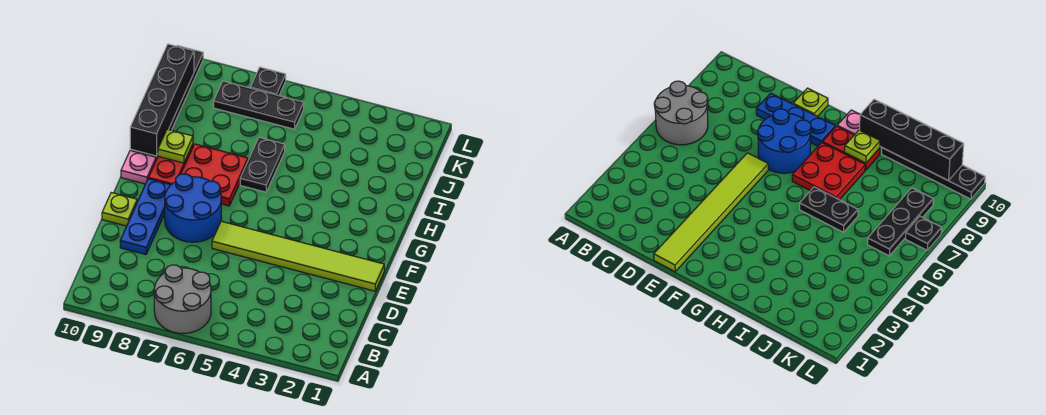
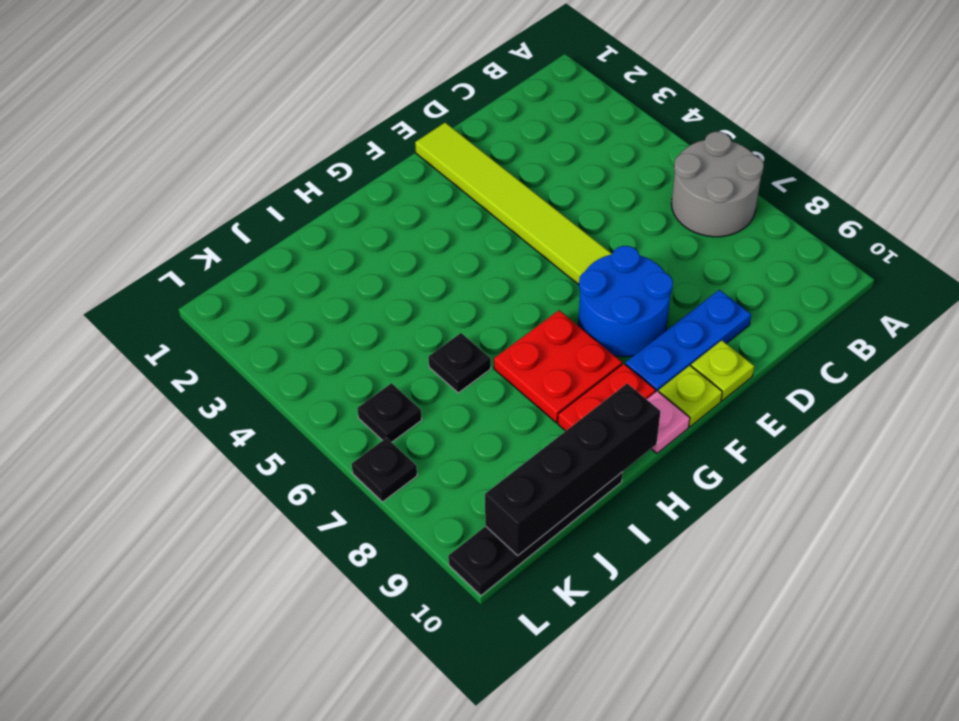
black plate H6:I6 level 1 -> black plate I6 level 1
lime plate H9 level 2 -> lime plate F10 level 1
black plate K6:K8 level 1 -> black plate K6 level 1

